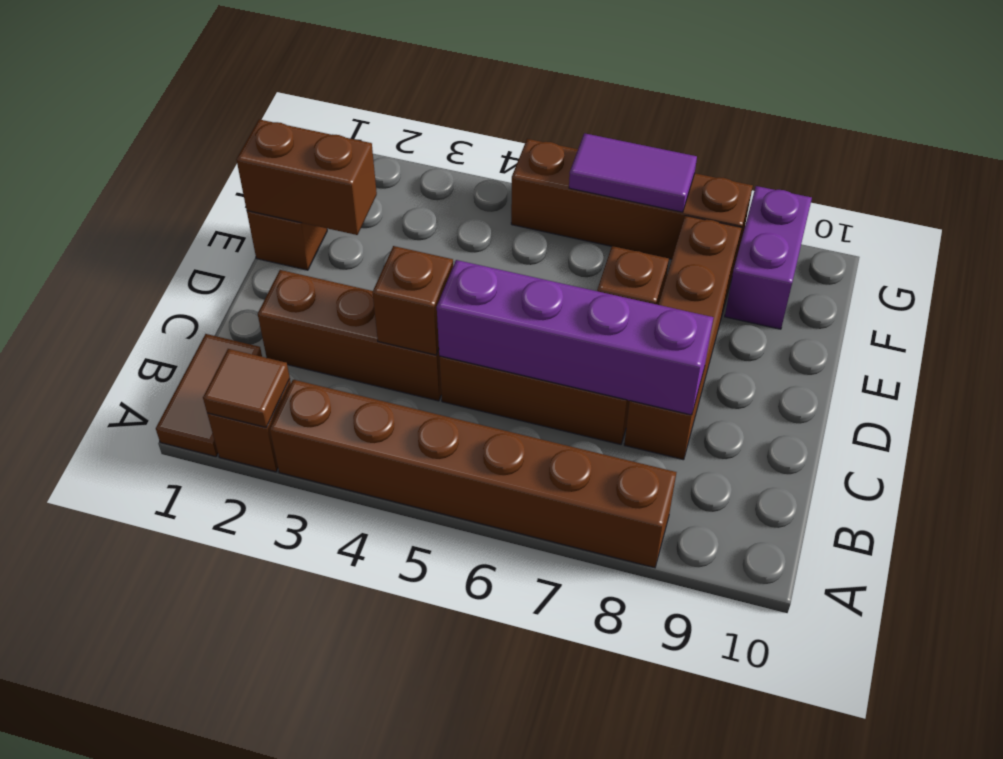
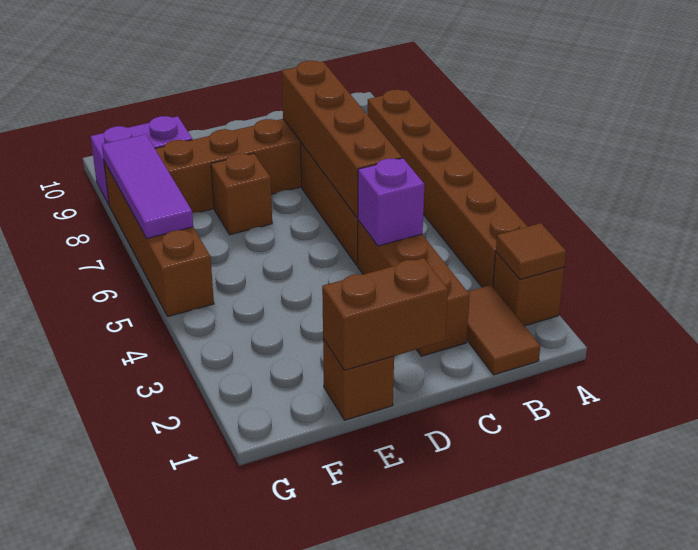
brown tile A1:B1 level 1 -> brown tile B1:B2 level 1
brown brick C4 level 2 -> purple brick C4 level 2
purple brick C5:C8 level 2 -> brown brick C5:C8 level 2
brown brick E1:E2 level 2 -> brown brick D1:E1 level 2
purple tile G6:G7 level 2 -> purple tile G6:G8 level 2

